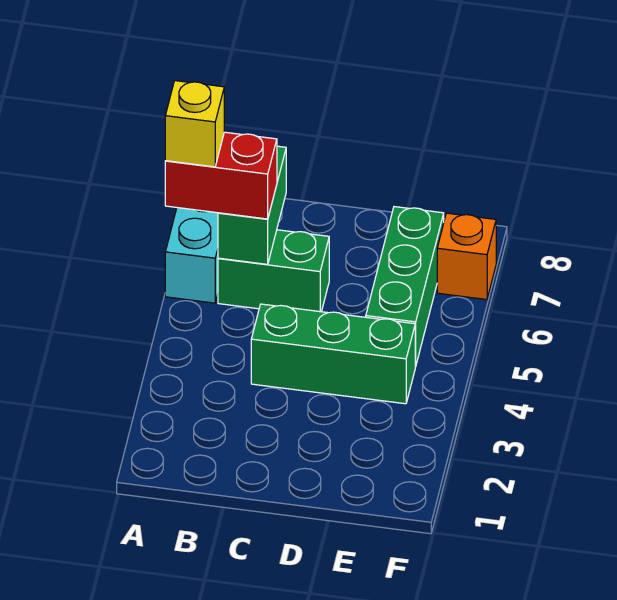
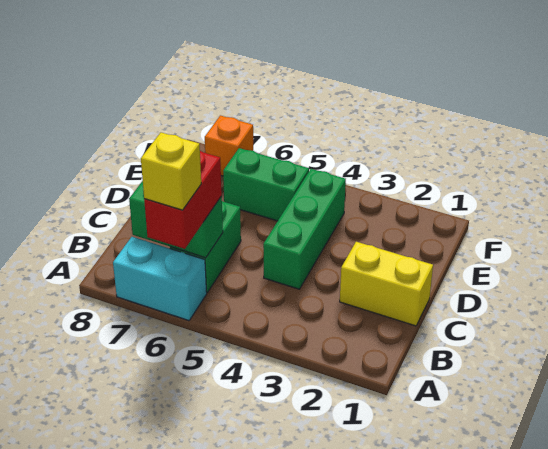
none -> yellow brick C1:C2 level 1
green brick E5:E7 level 1 -> green brick E5:E6 level 1

